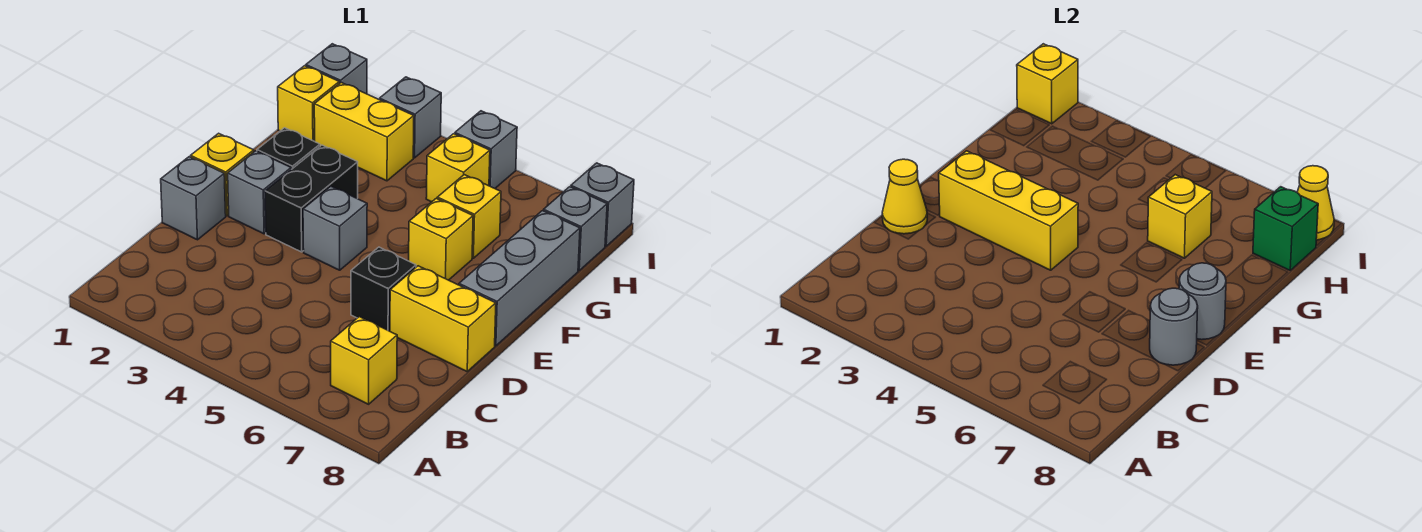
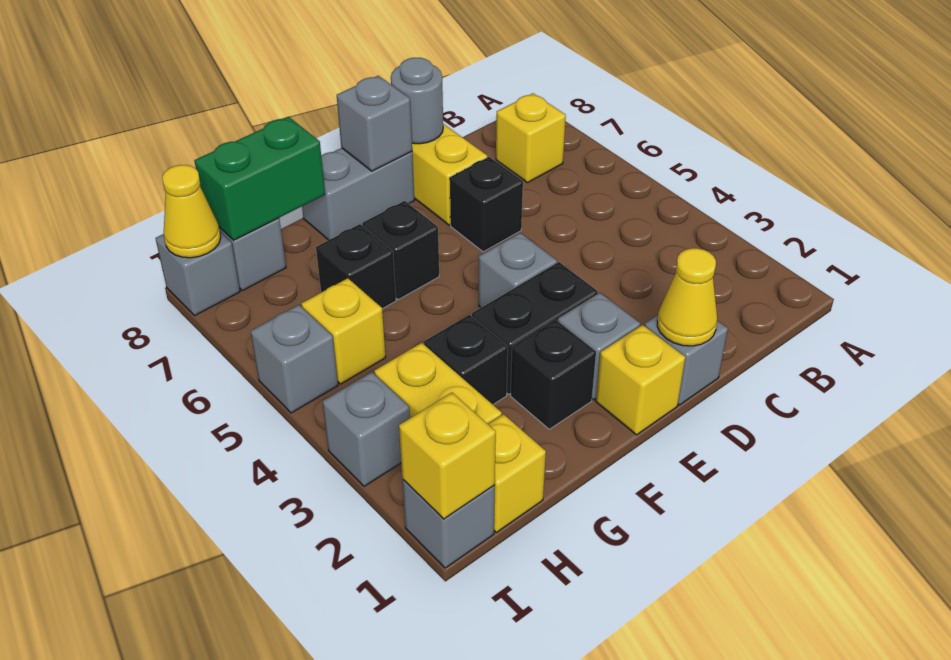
yellow brick E2:E4 level 2 -> none
grey brick E8:G8 level 1 -> grey brick E8:F8 level 1
grey round brick E8 level 2 -> grey brick E8 level 2
yellow brick F6 level 1 -> black brick F6 level 1
none -> black brick G3 level 1
yellow brick G6 level 1 -> black brick G6 level 1
yellow brick G6 level 2 -> none
green brick H8 level 2 -> green brick G8:H8 level 2

